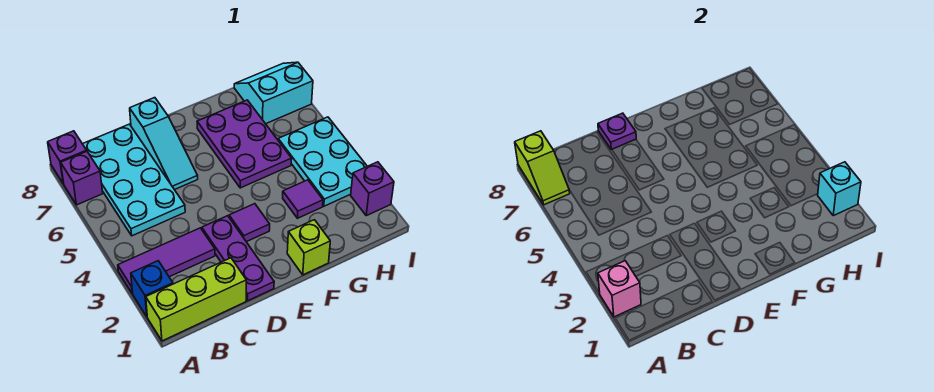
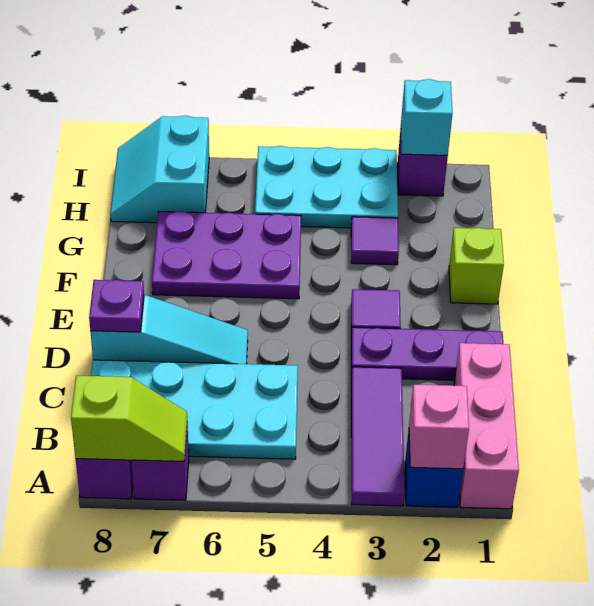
lime brick A1:C1 level 1 -> pink brick A1:C1 level 1

